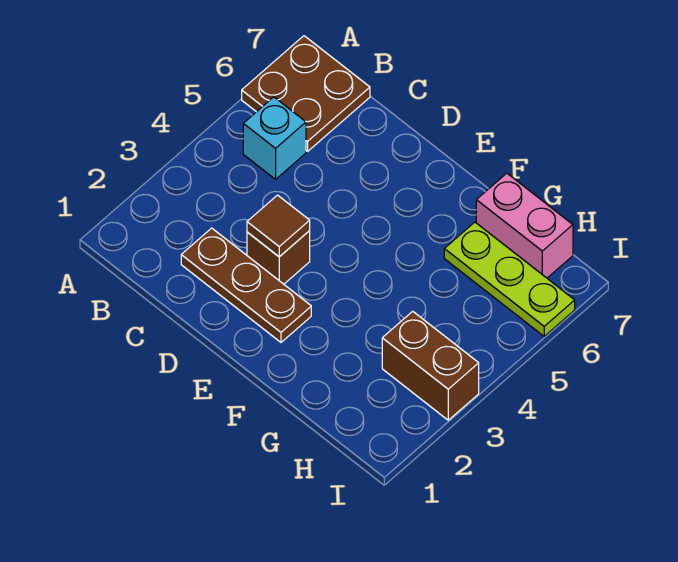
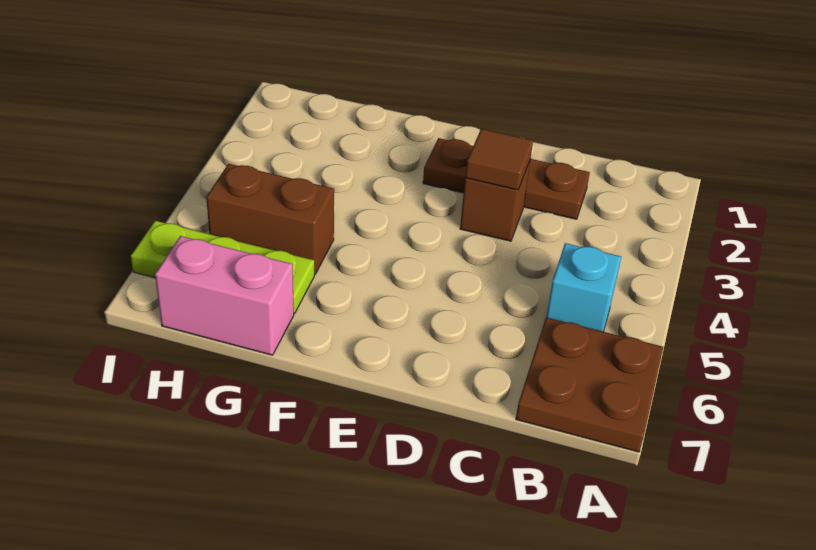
brown brick H3:I3 level 1 -> brown brick G5:H5 level 1

